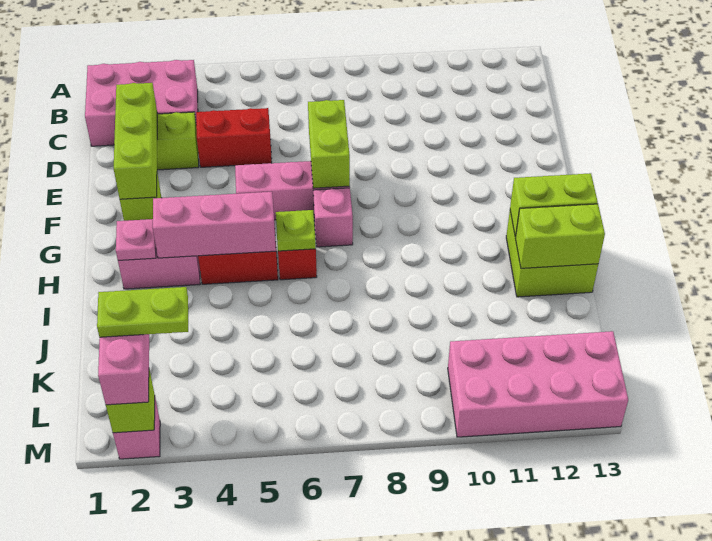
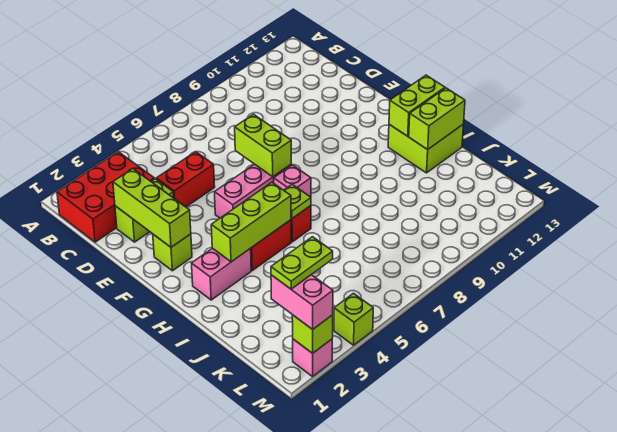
pink brick B1:C3 level 1 -> red brick B1:C3 level 1
pink plate H2 level 2 -> none
pink brick H3:H5 level 2 -> lime brick H3:H5 level 2
pink brick L10:M13 level 1 -> none
none -> lime brick M4 level 1

